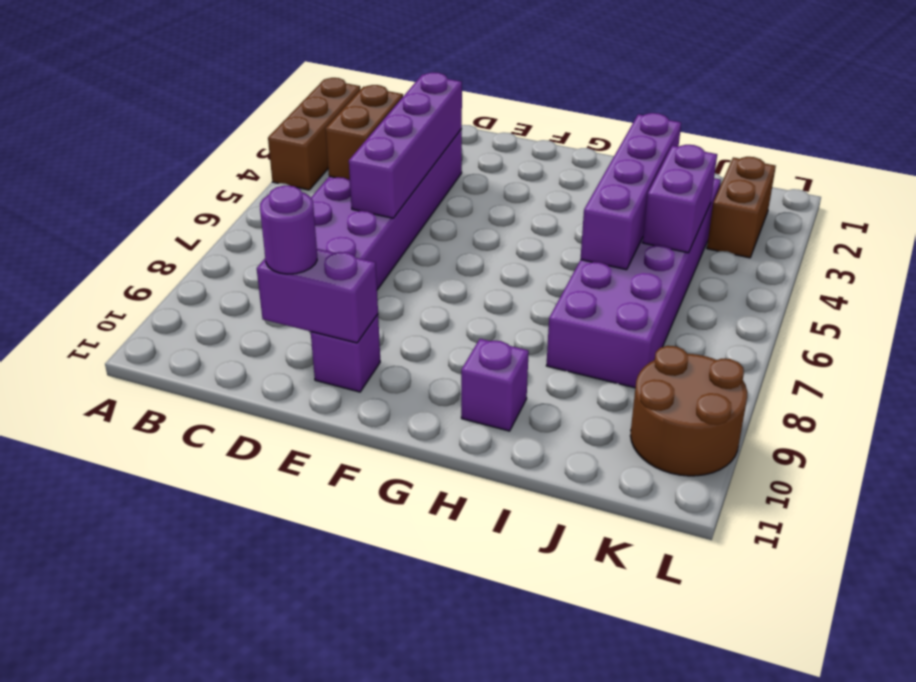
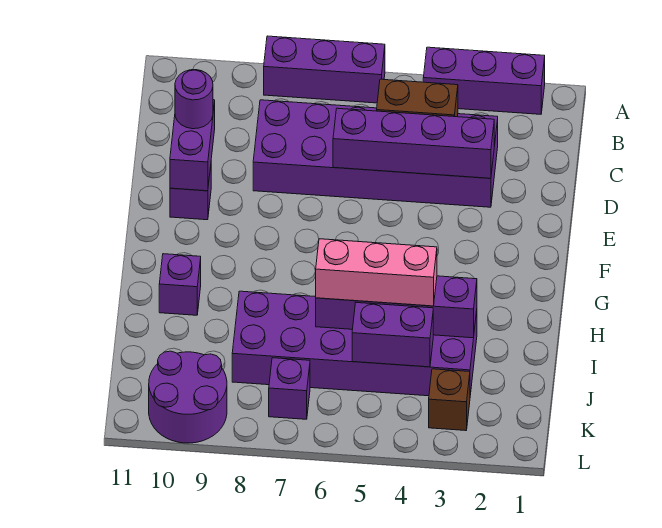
brown brick A2:A4 level 1 -> purple brick A2:A4 level 1
none -> purple brick A6:A8 level 1
none -> pink brick I4:I6 level 3
brown brick K2:K3 level 1 -> brown brick K3 level 1
none -> purple brick K7 level 1
brown round brick K9:L10 level 1 -> purple round brick K9:L10 level 1

